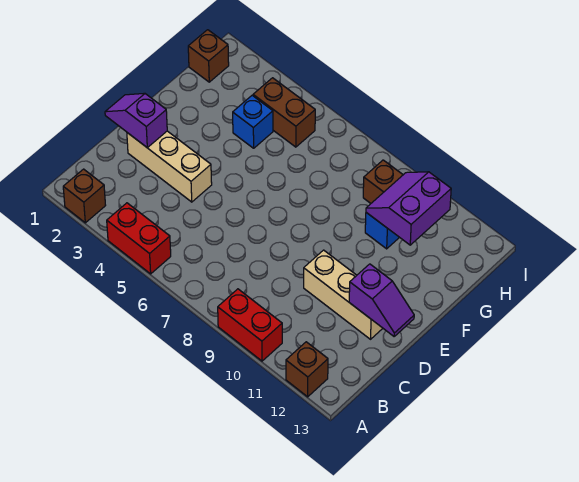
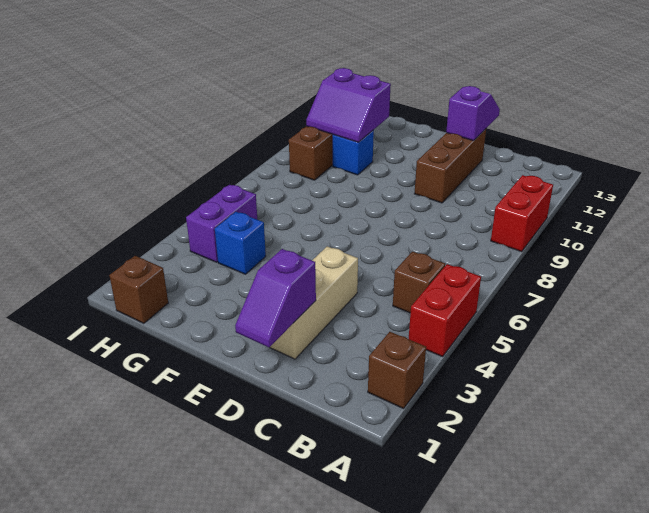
brown brick A12 level 1 -> brown brick B5 level 1
tan brick D10:D12 level 1 -> brown brick D10:D12 level 1
brown brick H4:H5 level 1 -> purple brick H4:H5 level 1

